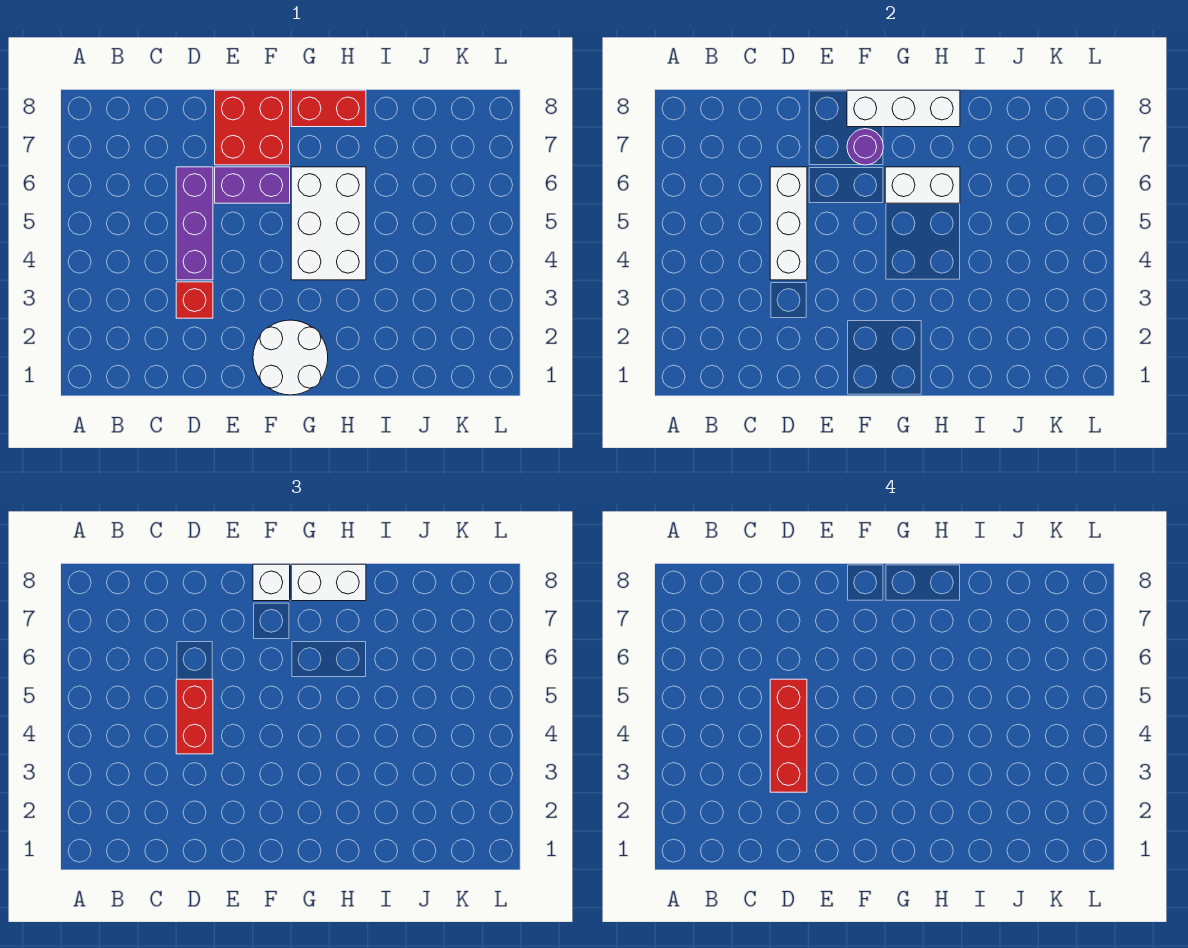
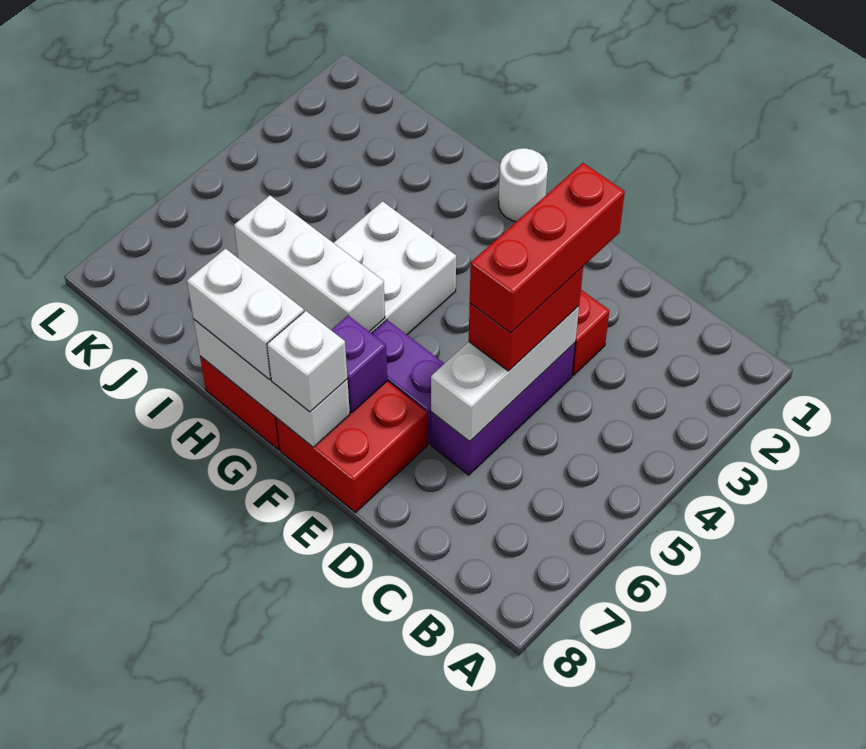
white round brick F1:G2 level 1 -> white round brick G1 level 1
purple round brick F7 level 2 -> purple brick F7 level 2
white brick G6:H6 level 2 -> white brick G6:I6 level 2

